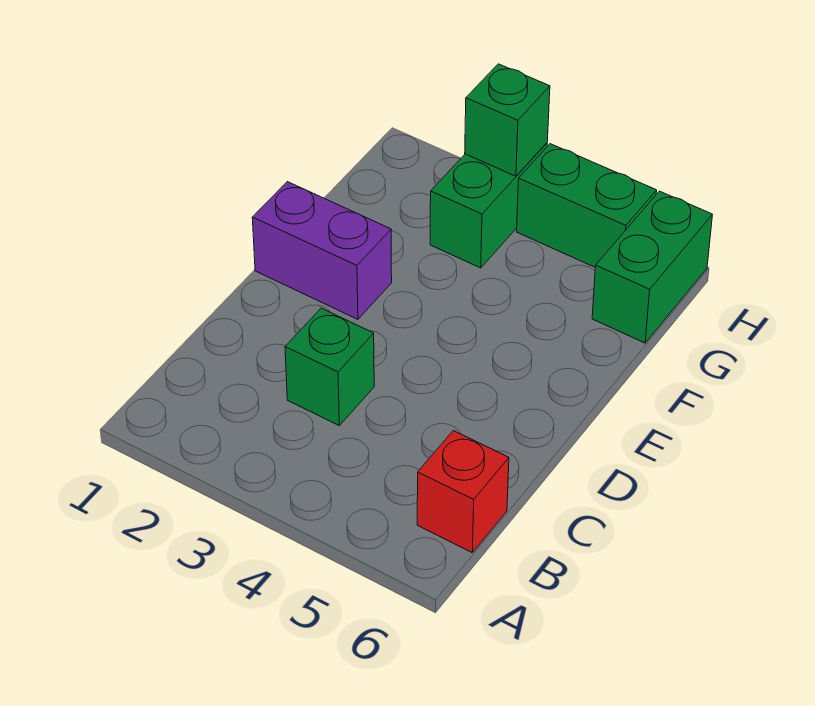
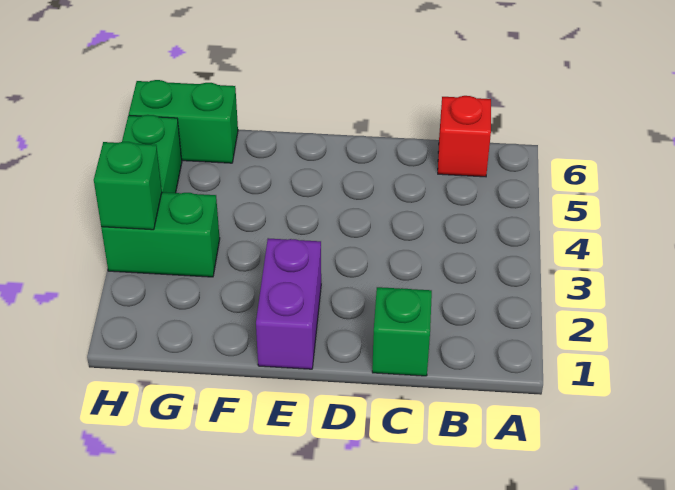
green brick C3 level 1 -> green brick C1 level 1

